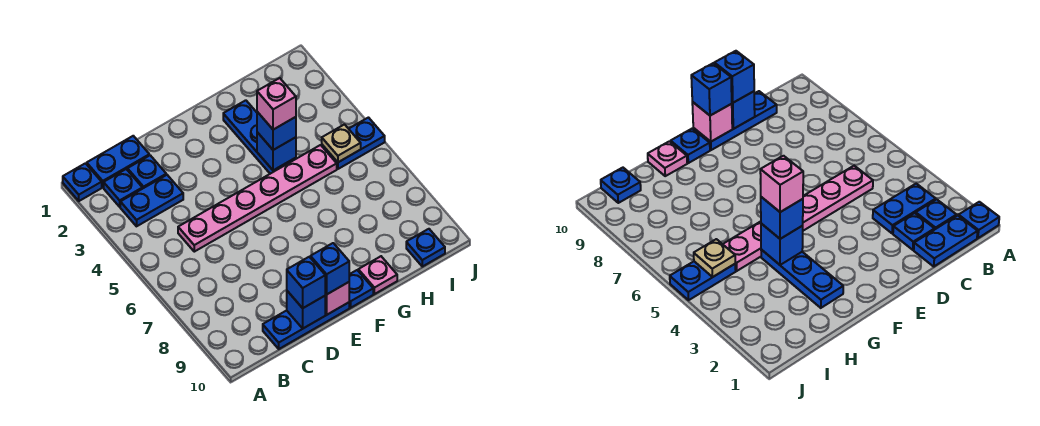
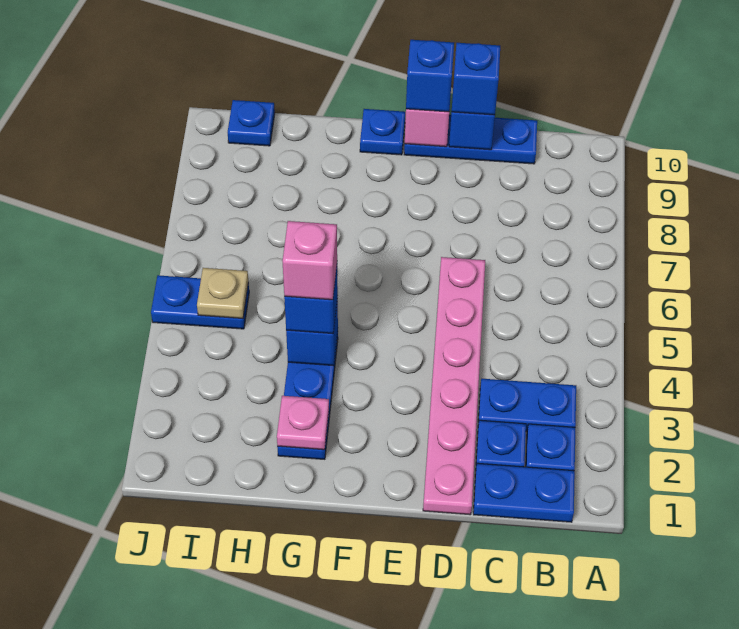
blue plate A1 level 1 -> none
pink plate C5:H5 level 1 -> pink plate D1:D6 level 1
pink plate G10 level 1 -> pink plate G2 level 2

